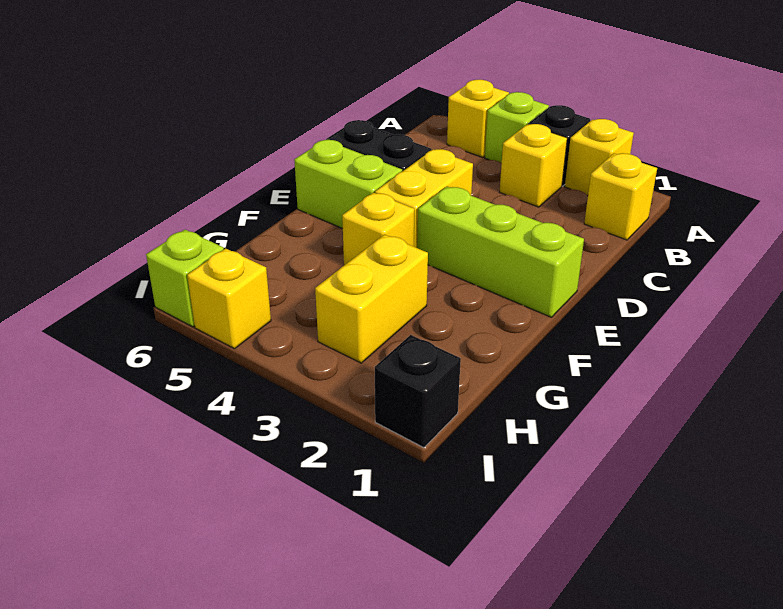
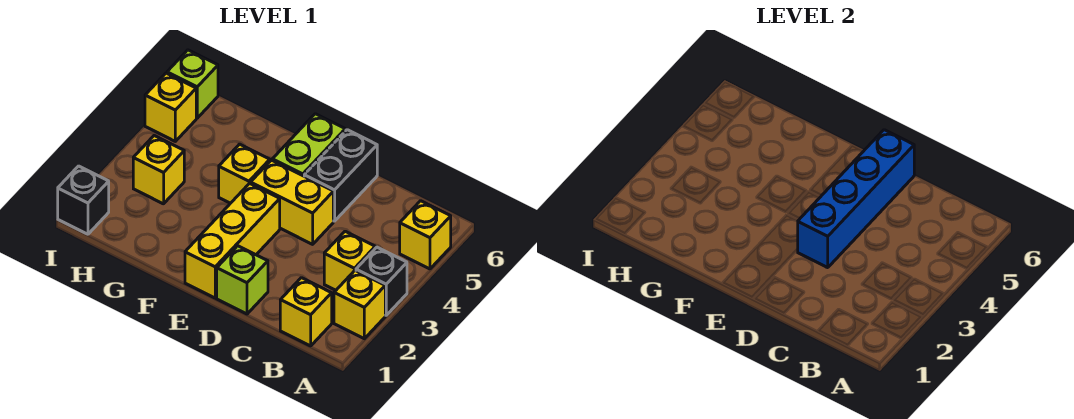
lime brick A4 level 1 -> lime brick D1 level 1
none -> blue brick D3:D6 level 2
lime brick E1:E3 level 1 -> yellow brick E1:E3 level 1
yellow brick G3:H3 level 1 -> yellow brick H3 level 1

